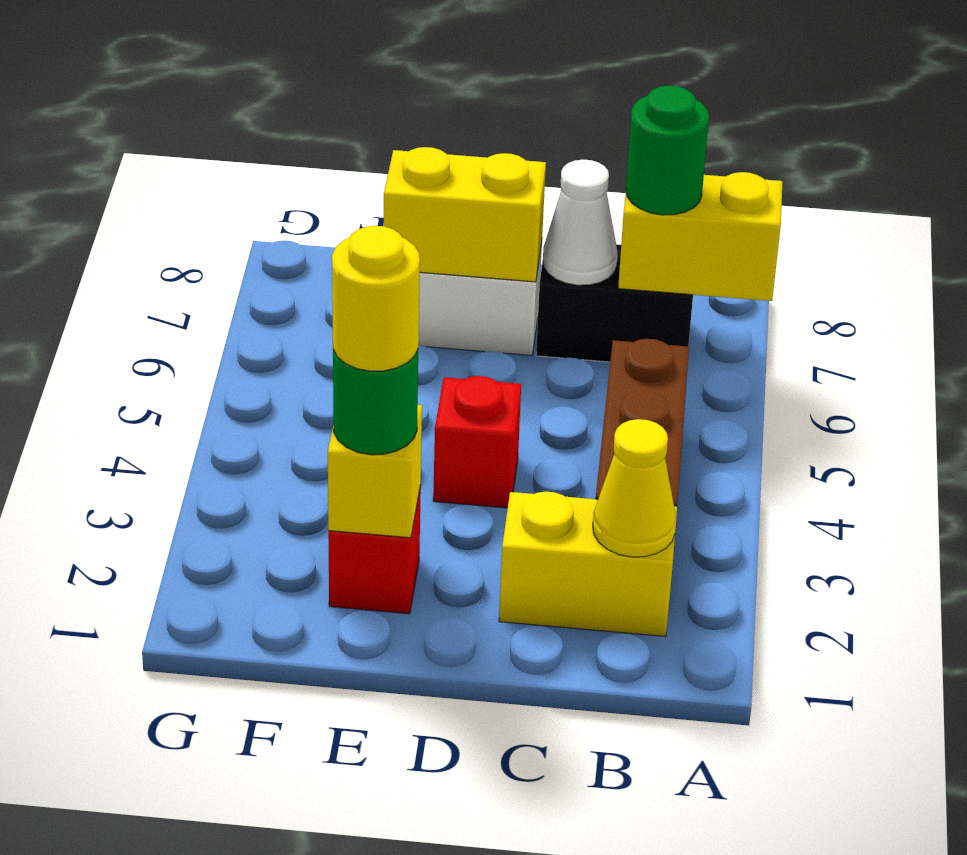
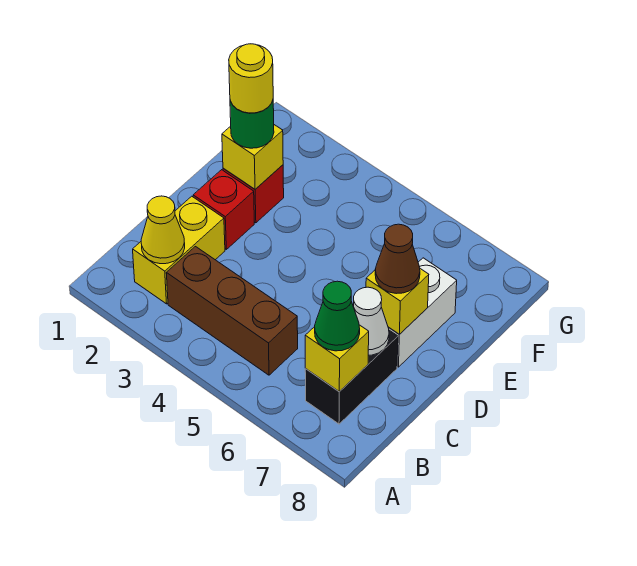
yellow brick A7:B7 level 2 -> yellow brick B7 level 2
green round brick B7 level 3 -> green cone B7 level 3
red brick D4 level 1 -> red brick D2 level 1
yellow brick D7:E7 level 2 -> yellow brick D7 level 2
none -> brown cone D7 level 3

